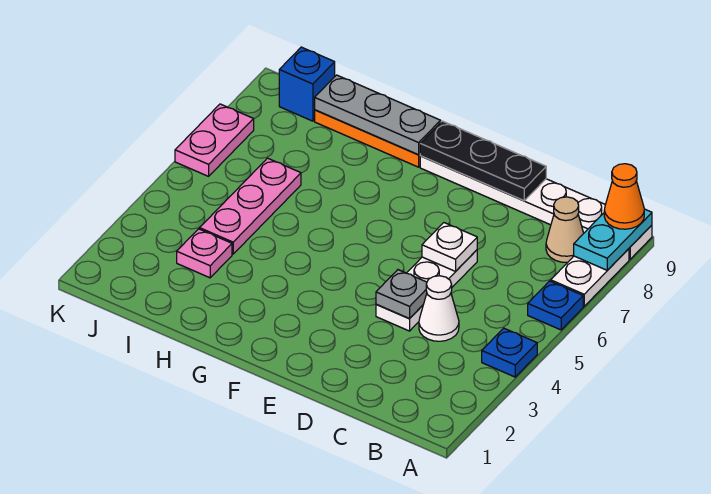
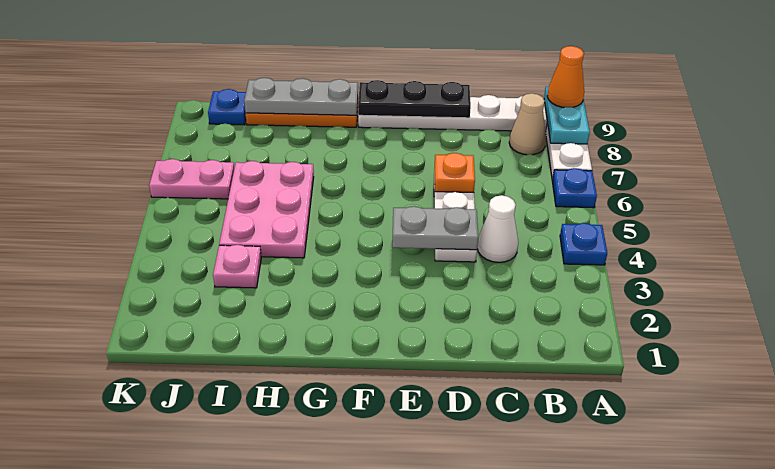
grey plate D4 level 2 -> grey plate D4:E4 level 2
white plate D6 level 2 -> orange plate D6 level 2
pink plate I4:I6 level 1 -> pink plate H4:I6 level 1
blue brick J9 level 1 -> blue plate J9 level 1
pink plate K6:K7 level 1 -> pink plate J6:K6 level 1

